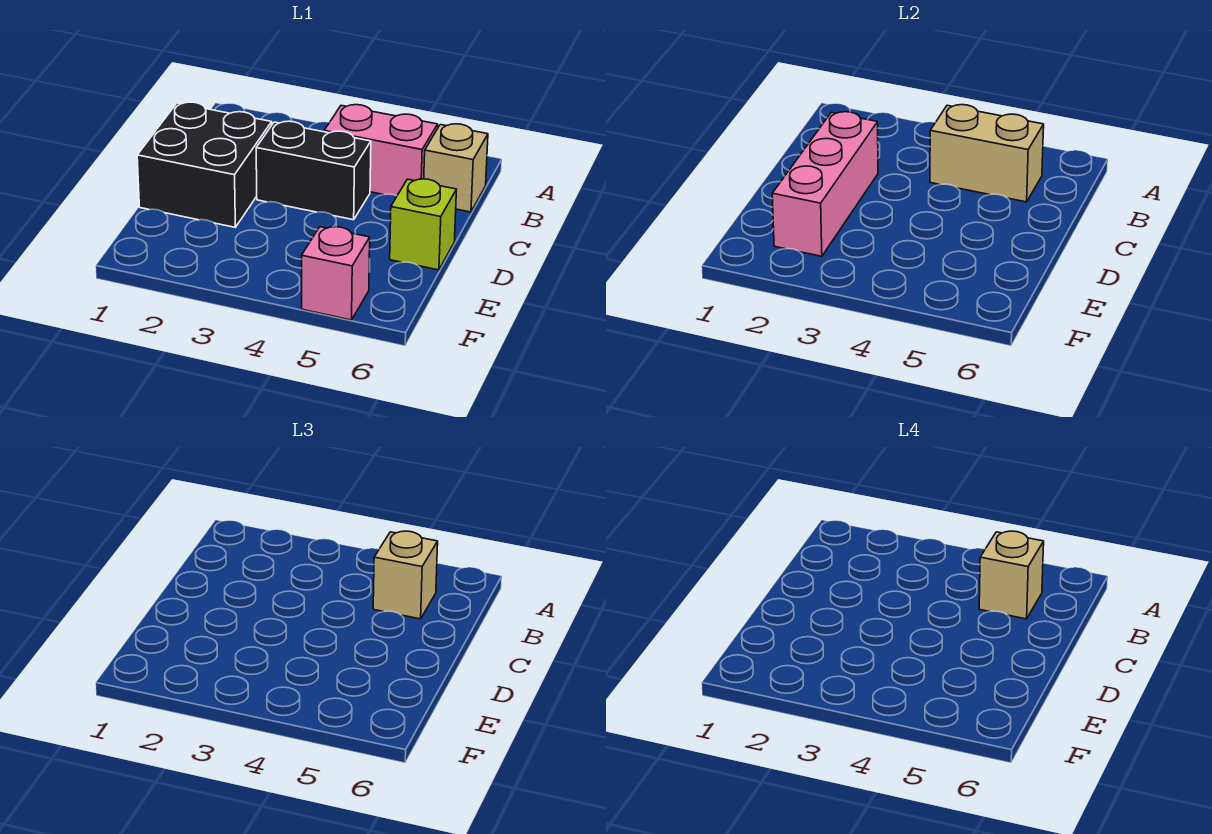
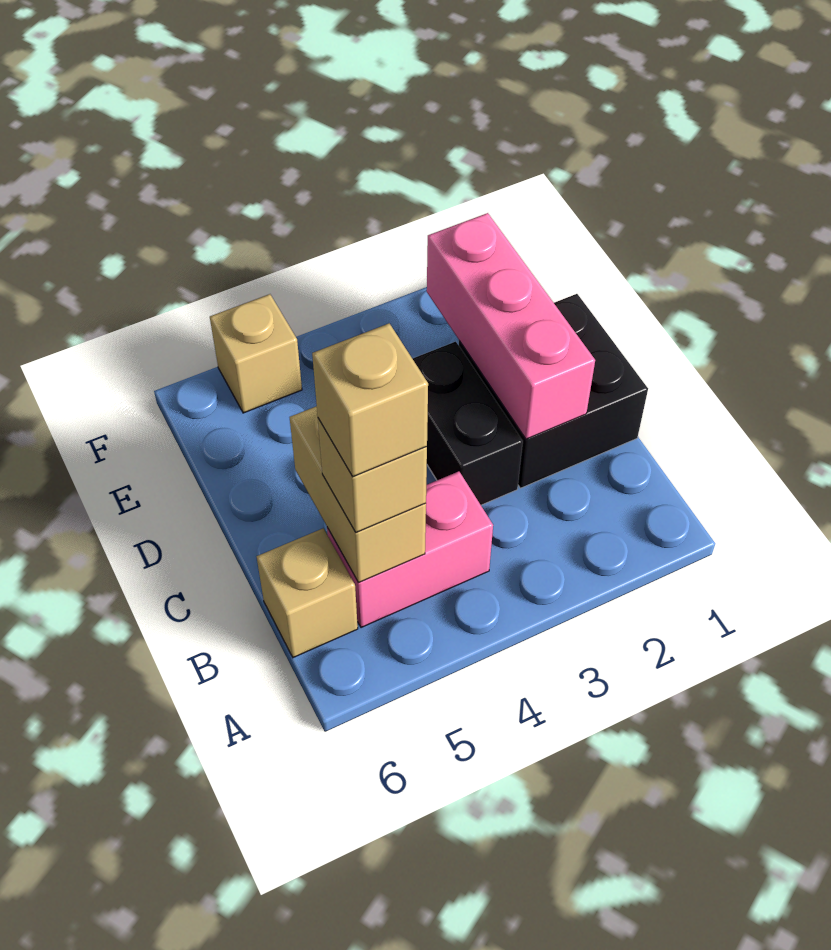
tan brick B4:B5 level 2 -> tan brick B5:C5 level 2
black brick C3:C4 level 1 -> black brick C3:D3 level 1
lime brick D6 level 1 -> none
pink brick F5 level 1 -> tan brick F5 level 1

